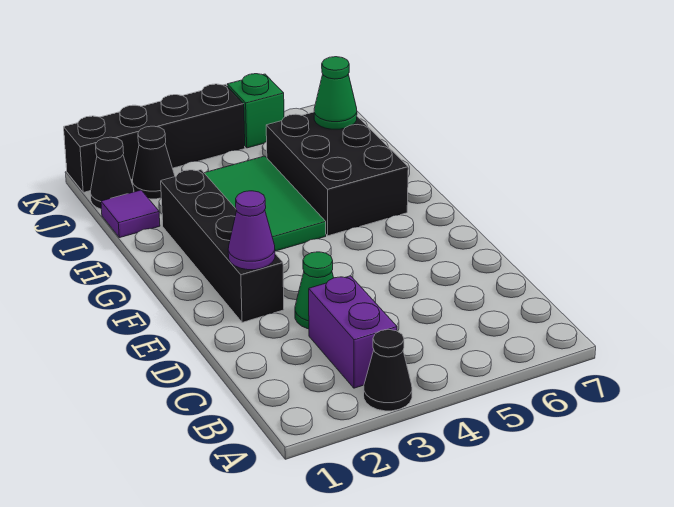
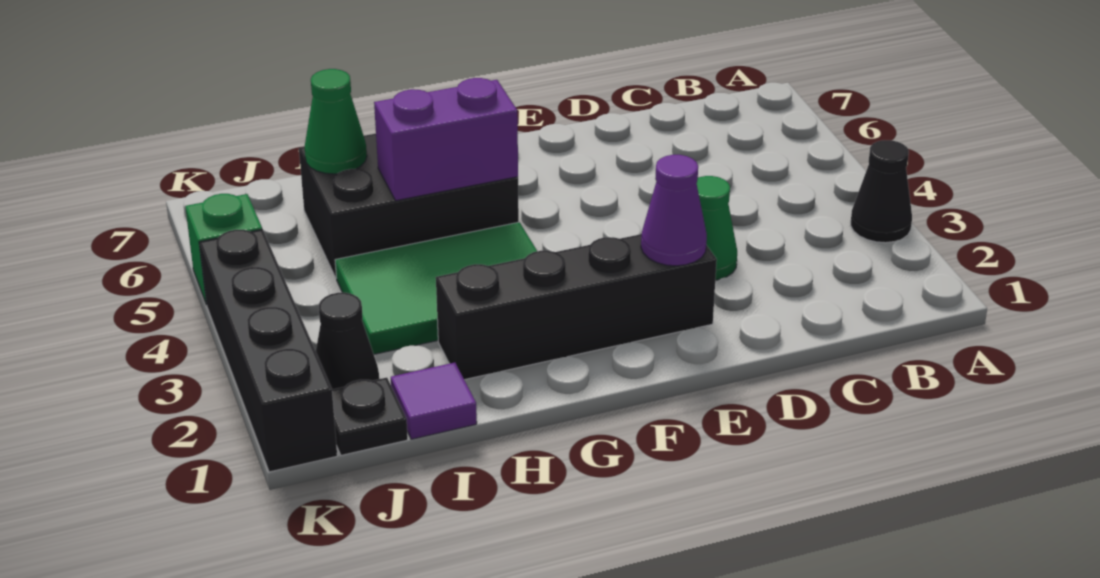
purple brick B3:C3 level 1 -> purple brick G5:H5 level 2
black cone J1 level 1 -> black plate J1 level 1

